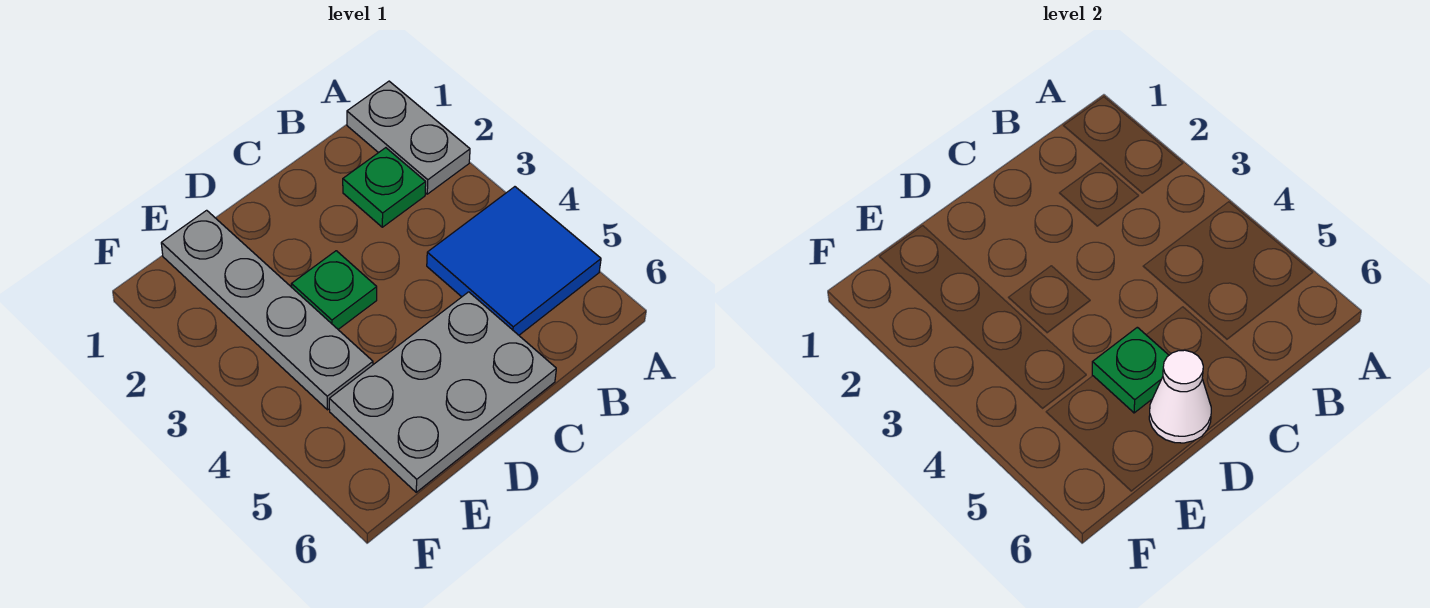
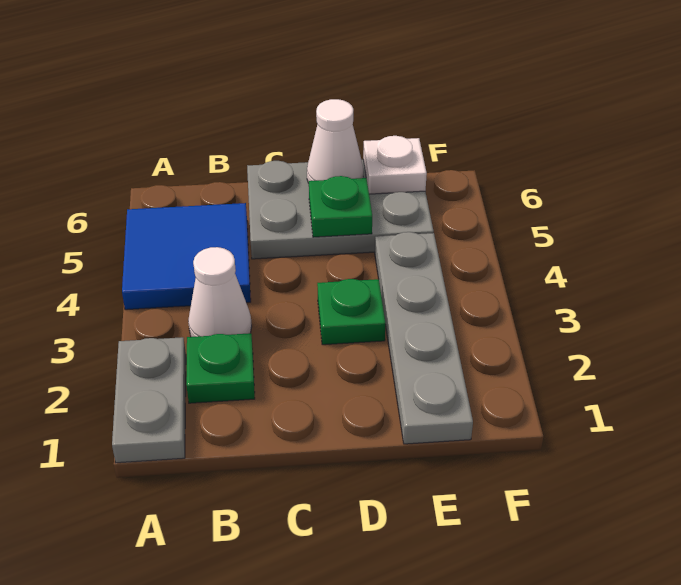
none -> white cone B3 level 1
none -> white plate E6 level 2

